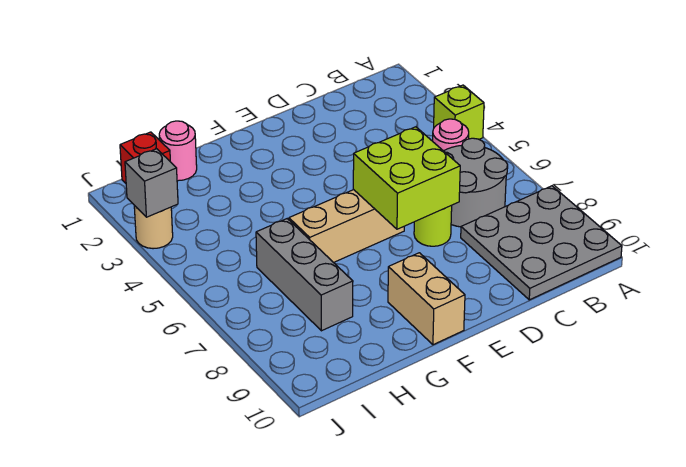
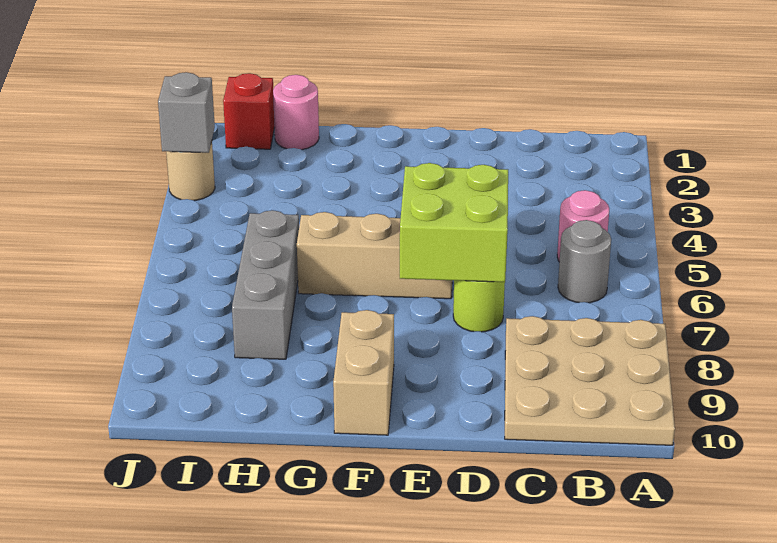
lime brick A4 level 1 -> none
grey plate A8:C10 level 1 -> tan plate A8:C10 level 1
grey round brick B6:C7 level 1 -> grey round brick B6 level 1

